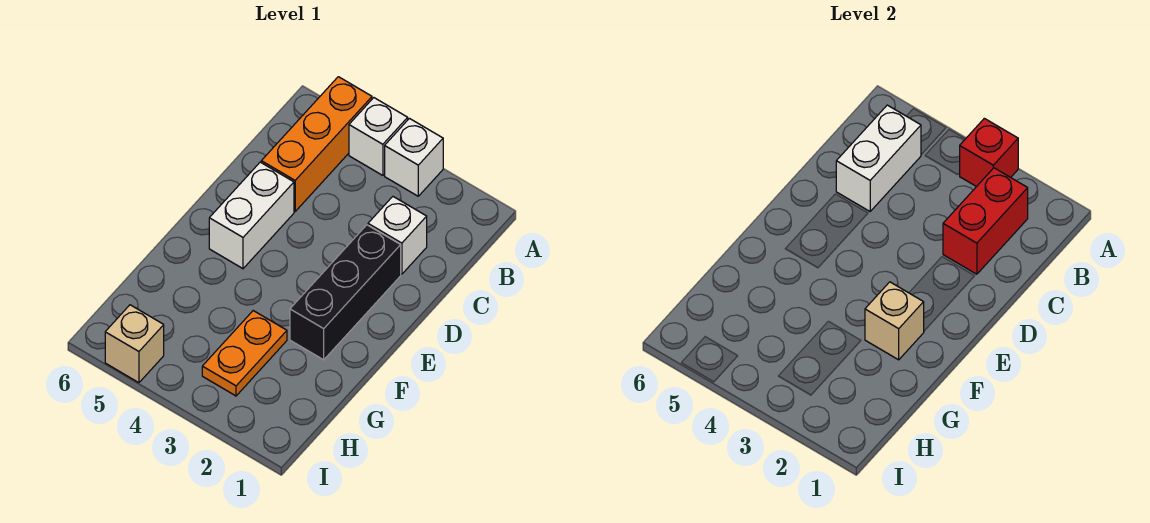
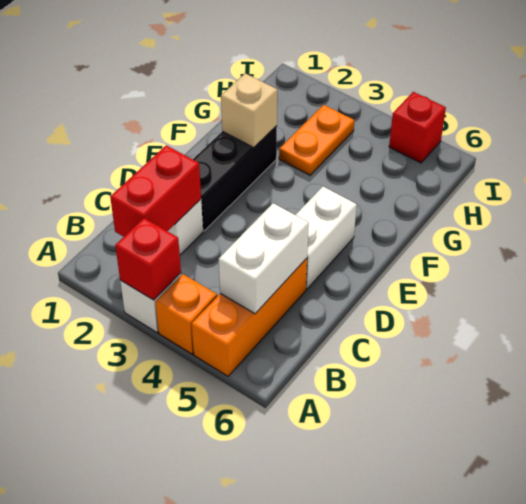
white brick A4 level 1 -> orange brick A4 level 1
tan brick I5 level 1 -> red brick I5 level 1

